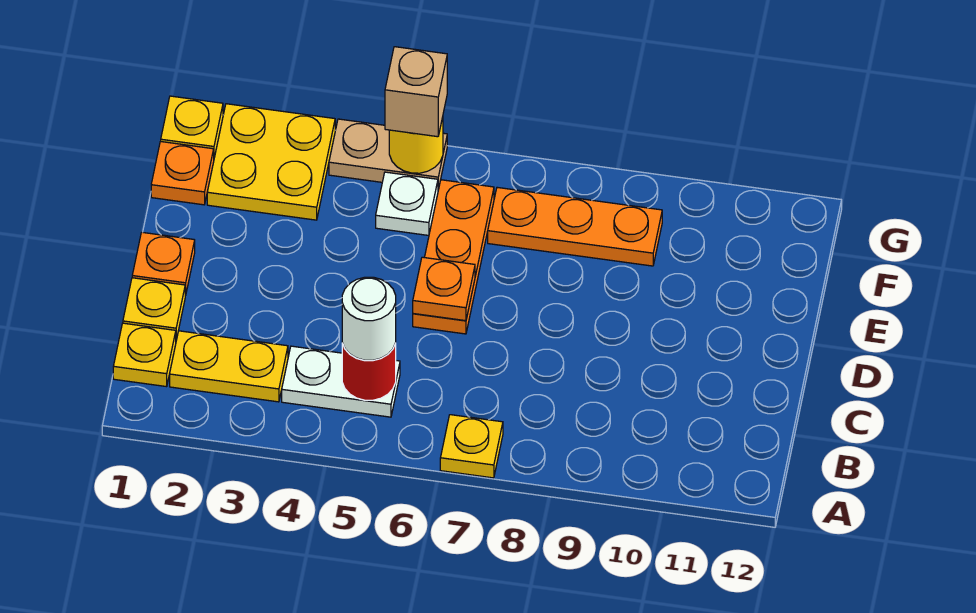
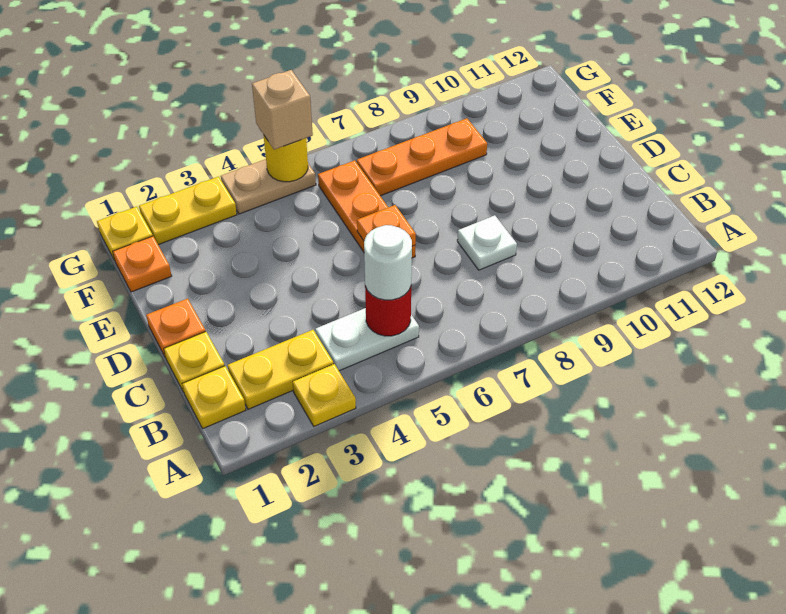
yellow plate A7 level 1 -> yellow plate A3 level 1
yellow plate F2:G3 level 1 -> yellow plate G2:G3 level 1
white plate F5 level 1 -> white plate C8 level 1

